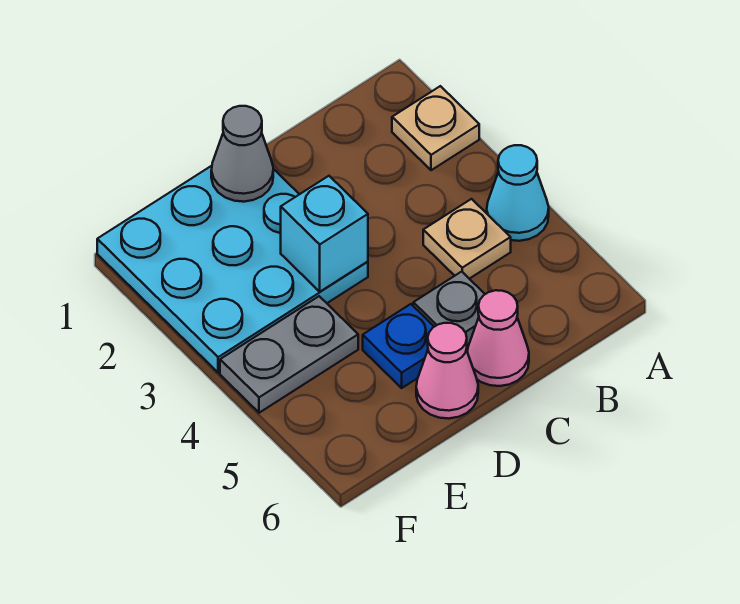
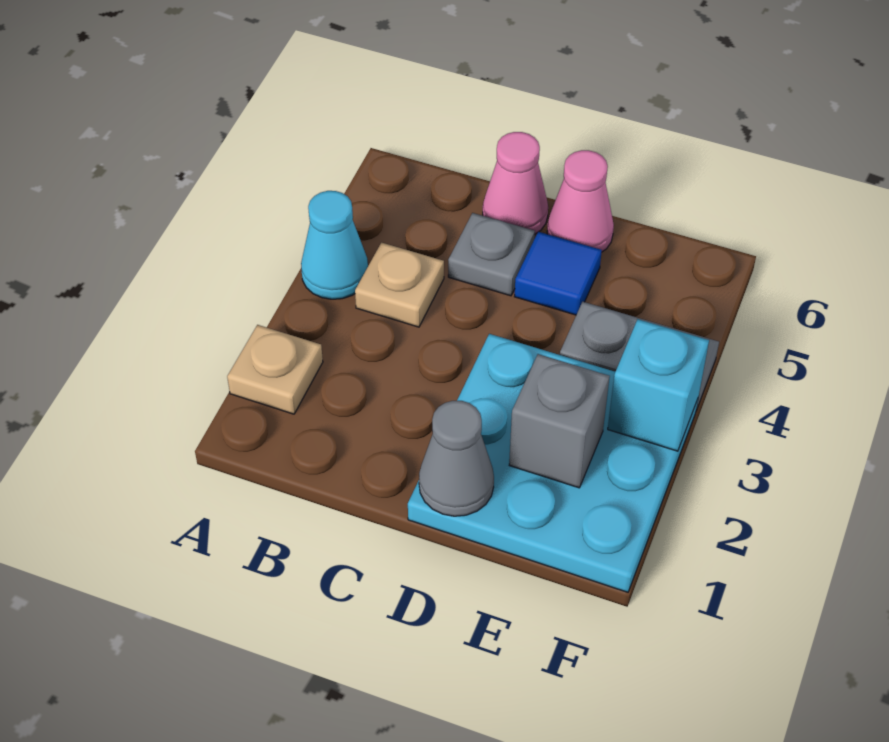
cyan brick D3 level 2 -> cyan brick F3 level 2
blue plate D5 level 1 -> blue tile D5 level 1
none -> grey brick E2 level 2

